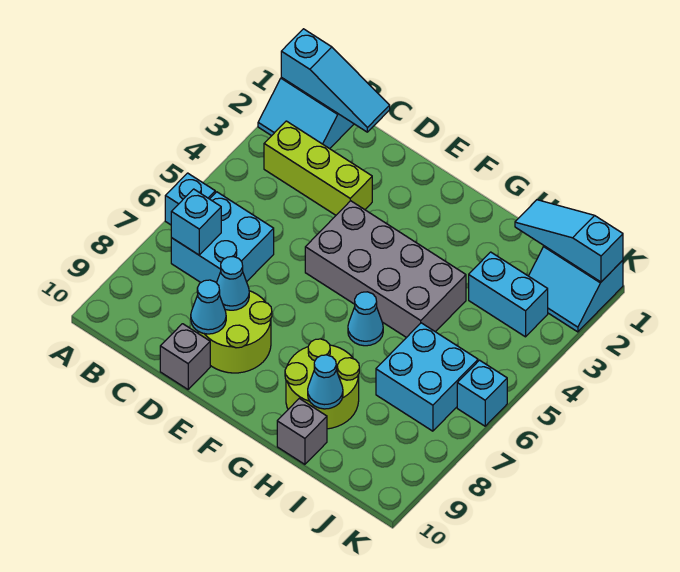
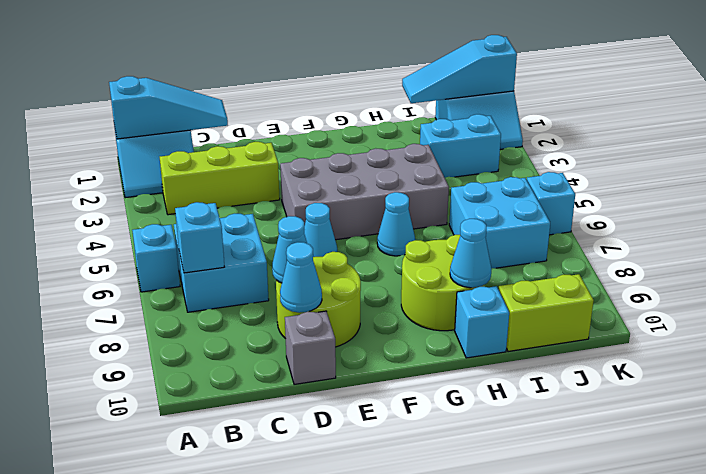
none -> cyan cone E6 level 1
grey brick H10 level 1 -> cyan brick H10 level 1
none -> lime brick I10:J10 level 1

